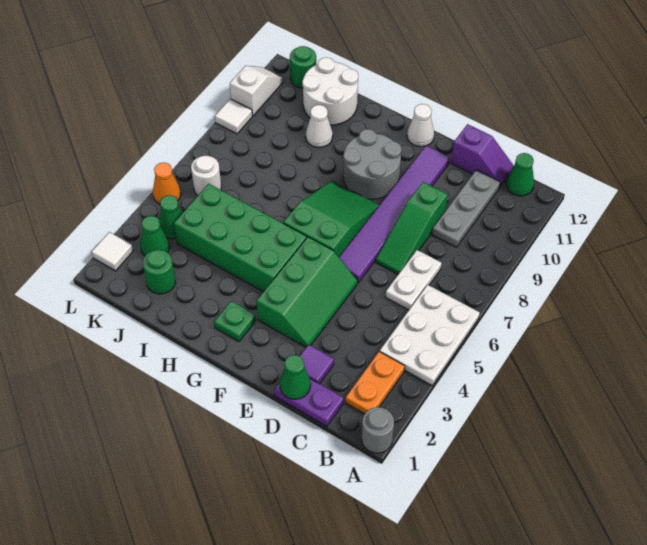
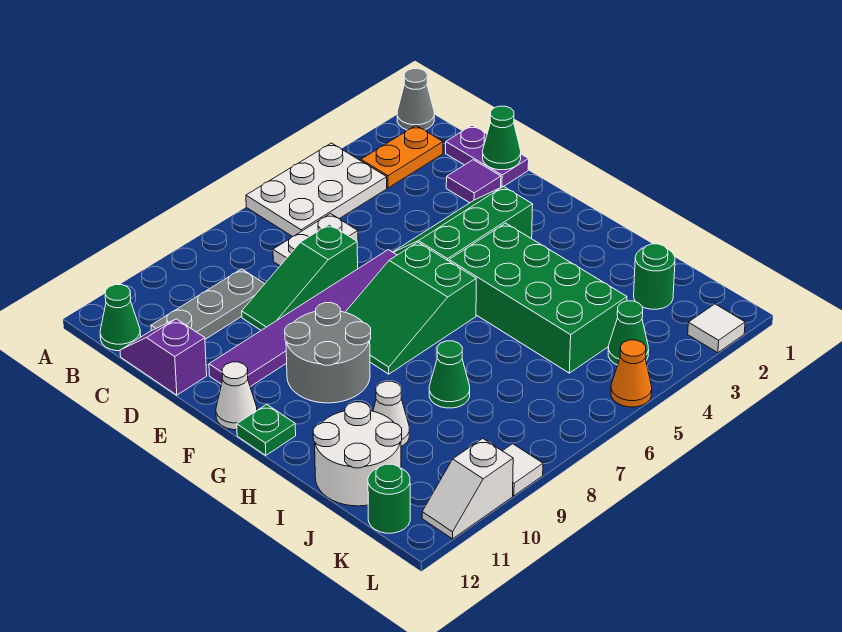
grey round brick A1 level 1 -> grey cone A1 level 1
green slope D7:D9 level 1 top 9 -> green slope D7:D9 level 1 top 7
green plate G2 level 1 -> green plate G12 level 1
green cone K3 level 1 -> green cone I8 level 1
white round brick K6 level 1 -> none

